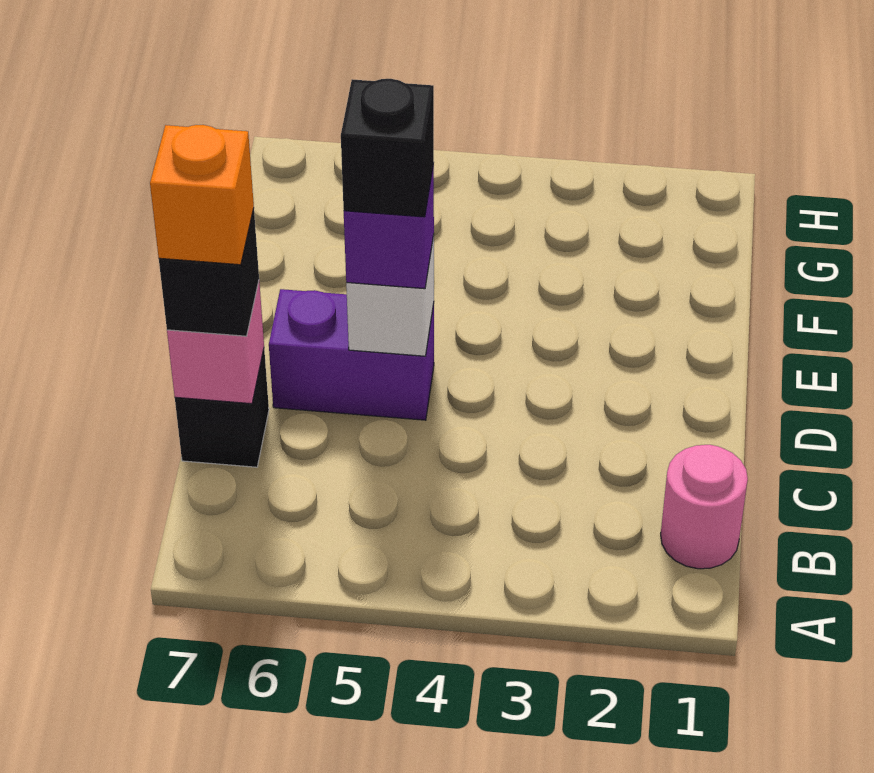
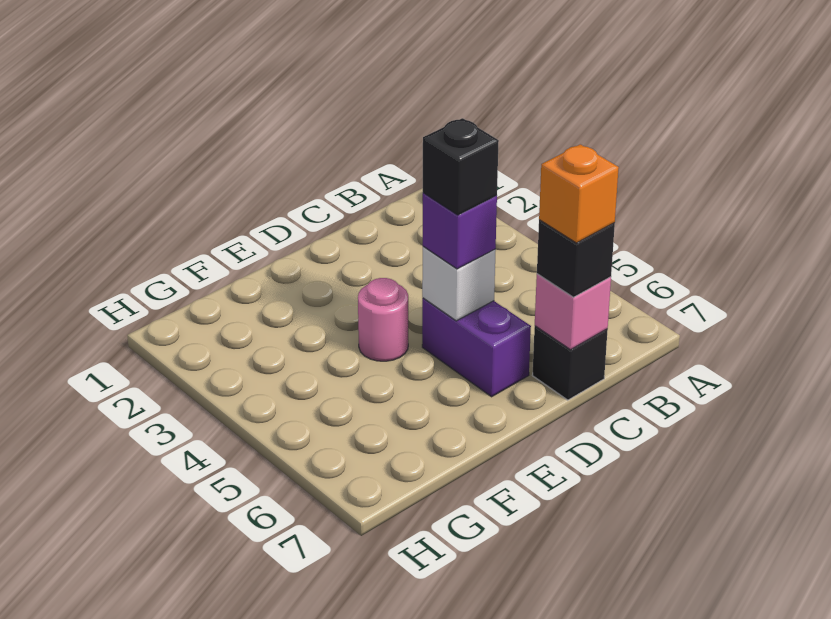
pink round brick B1 level 1 -> pink round brick E4 level 1

